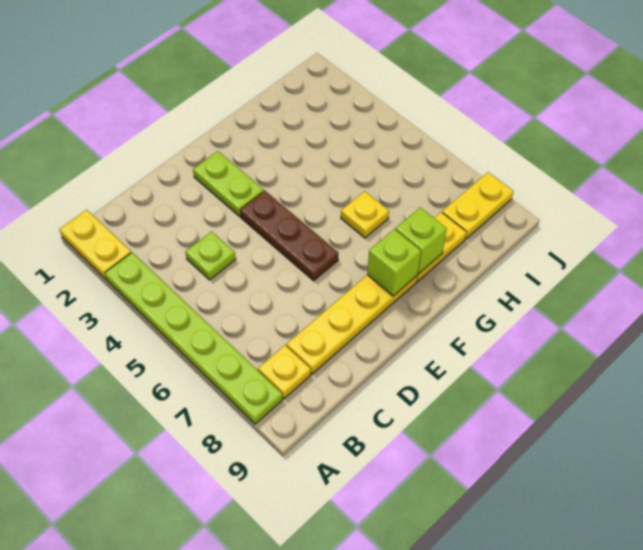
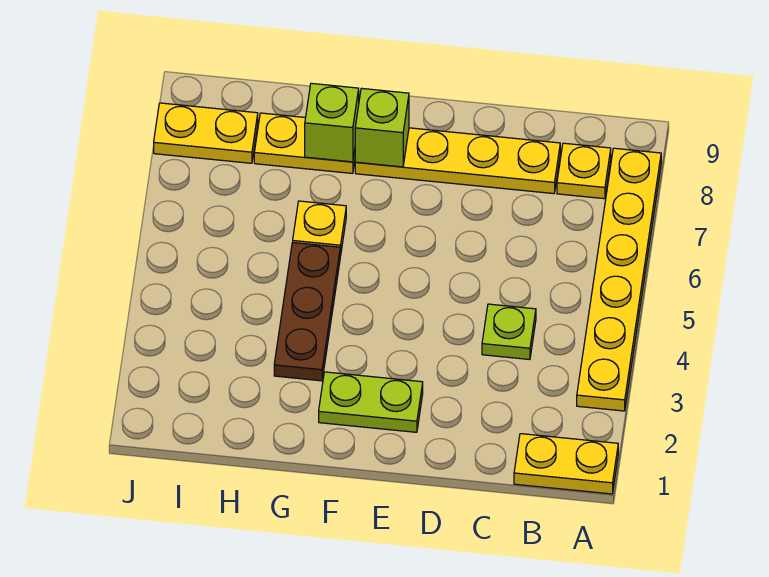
yellow plate A1:A2 level 1 -> yellow plate A1:B1 level 1
lime plate A3:A8 level 1 -> yellow plate A3:A8 level 1
lime plate E2:E3 level 1 -> lime plate E2:F2 level 1
brown plate E4:E6 level 1 -> brown plate G3:G5 level 1

